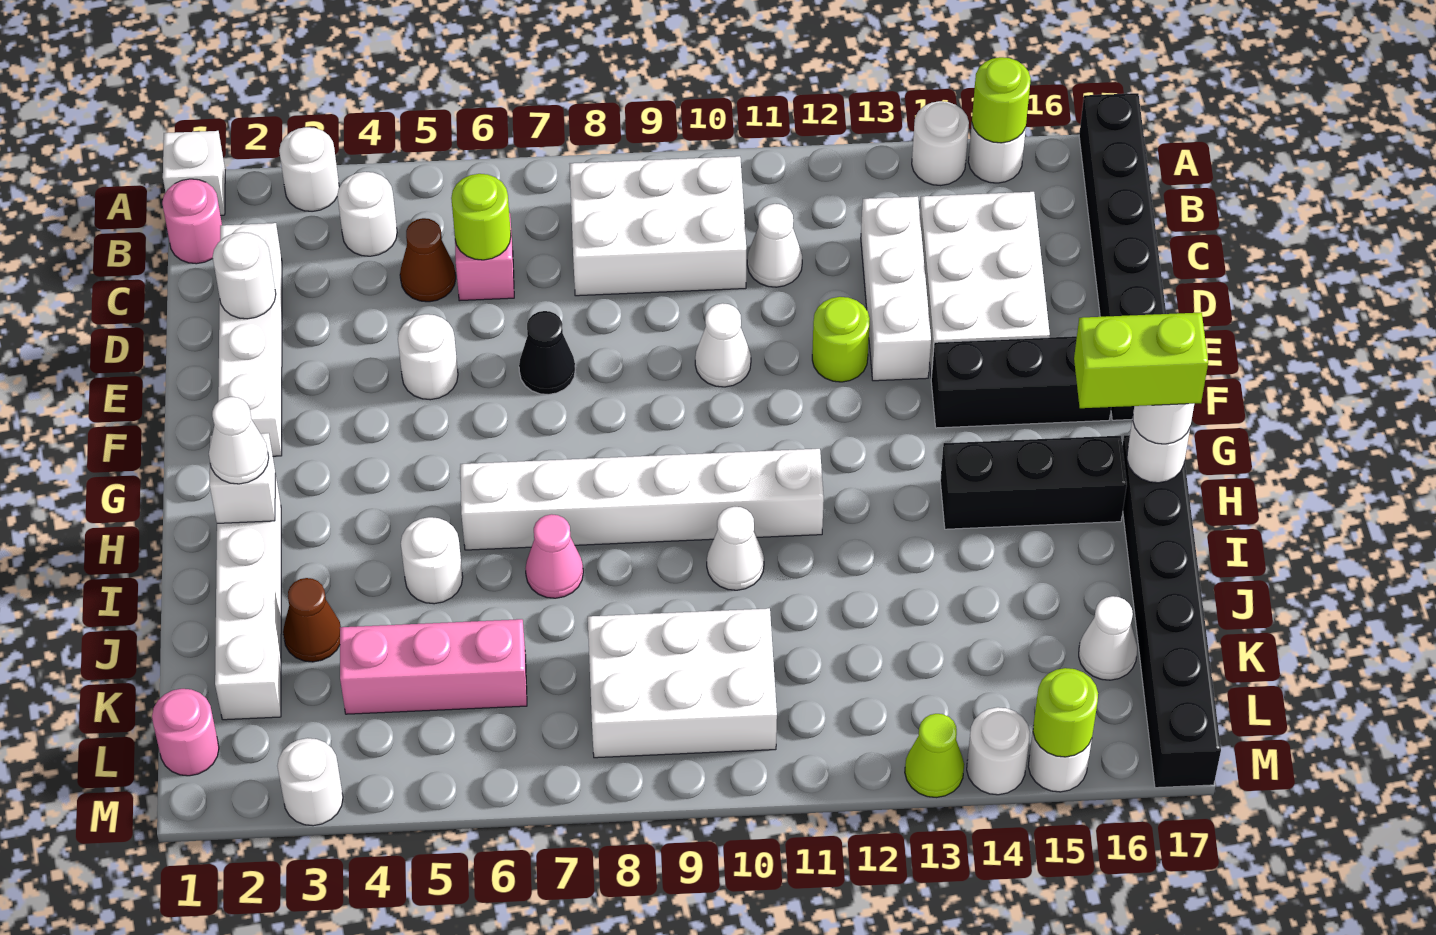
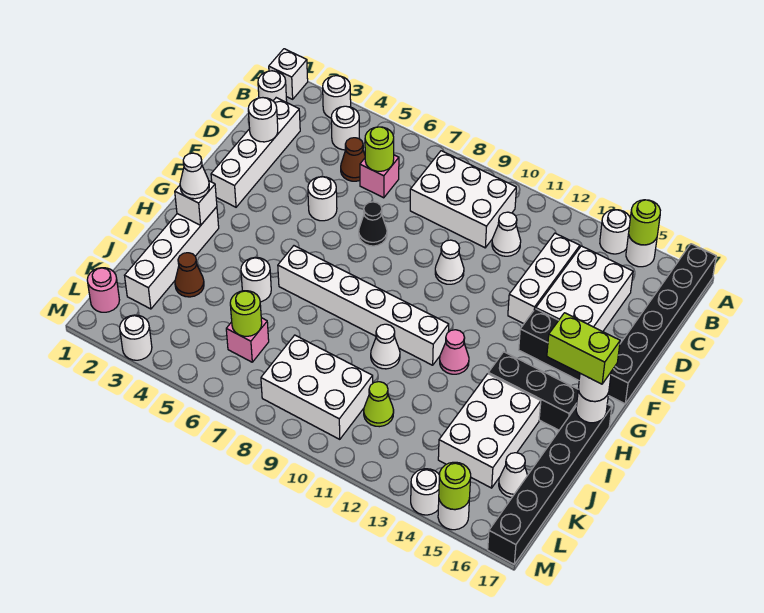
pink round brick B1 level 1 -> white round brick B1 level 1
lime round brick E12 level 1 -> lime round brick K6 level 2
pink cone I7 level 1 -> pink cone H12 level 1
none -> white brick I14:K15 level 1
pink brick K4:K6 level 1 -> pink brick K6 level 1
lime cone M13 level 1 -> lime cone K11 level 1

